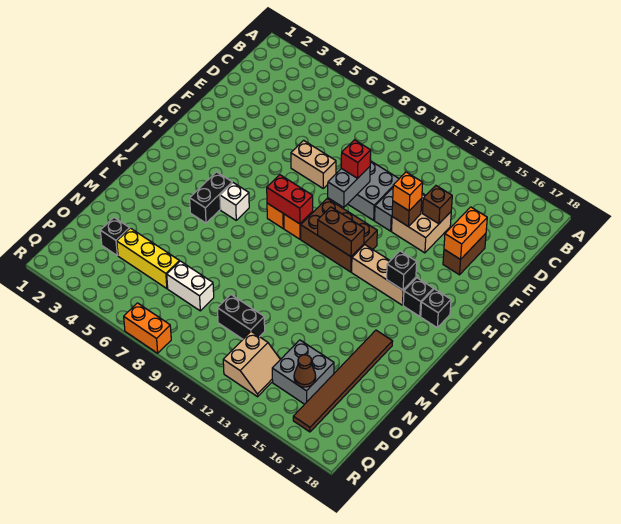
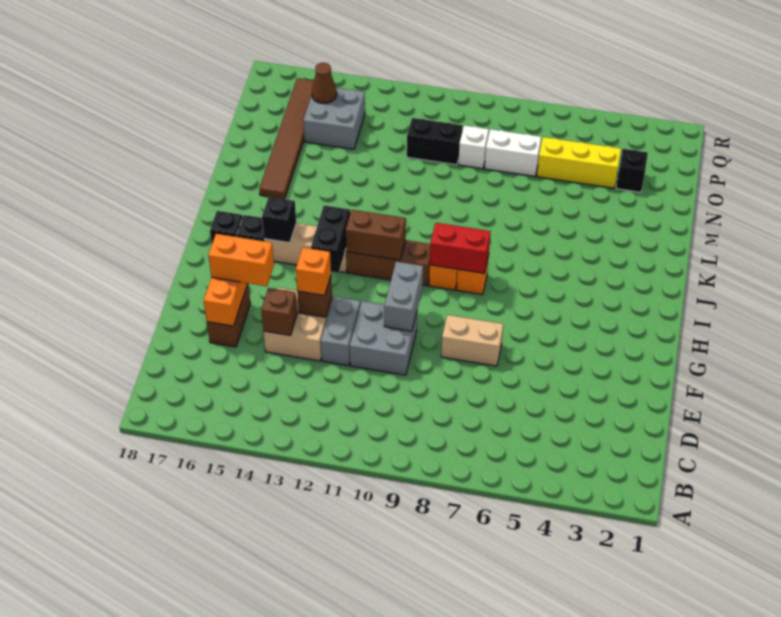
red brick F10 level 3 -> none
brown brick H10:I12 level 1 -> brown brick I10:I12 level 1
black brick J5:K5 level 1 -> black brick H13:I13 level 2
white brick J6 level 1 -> white brick O9 level 1
tan slope P12:Q13 level 1 top 12 -> none
orange brick R7:R8 level 1 -> orange brick F15:F16 level 3

